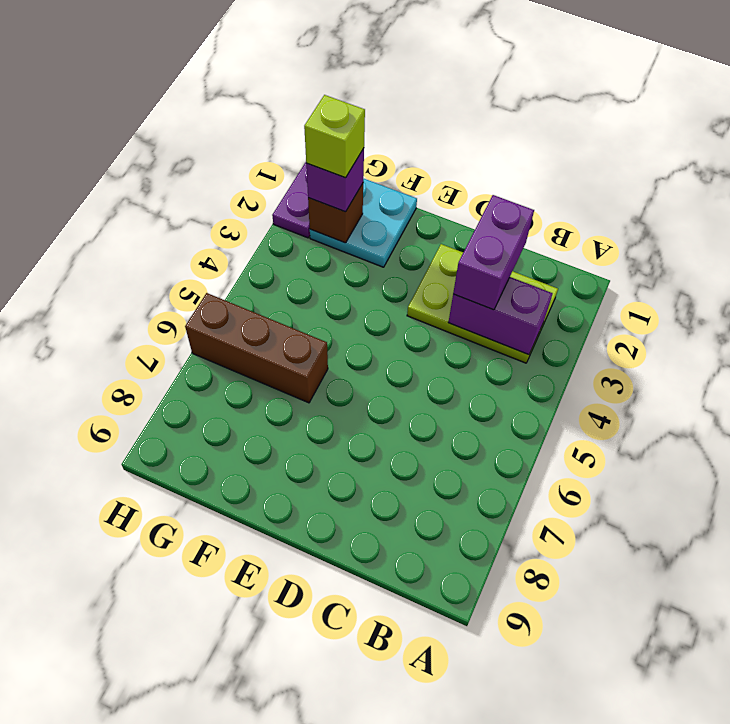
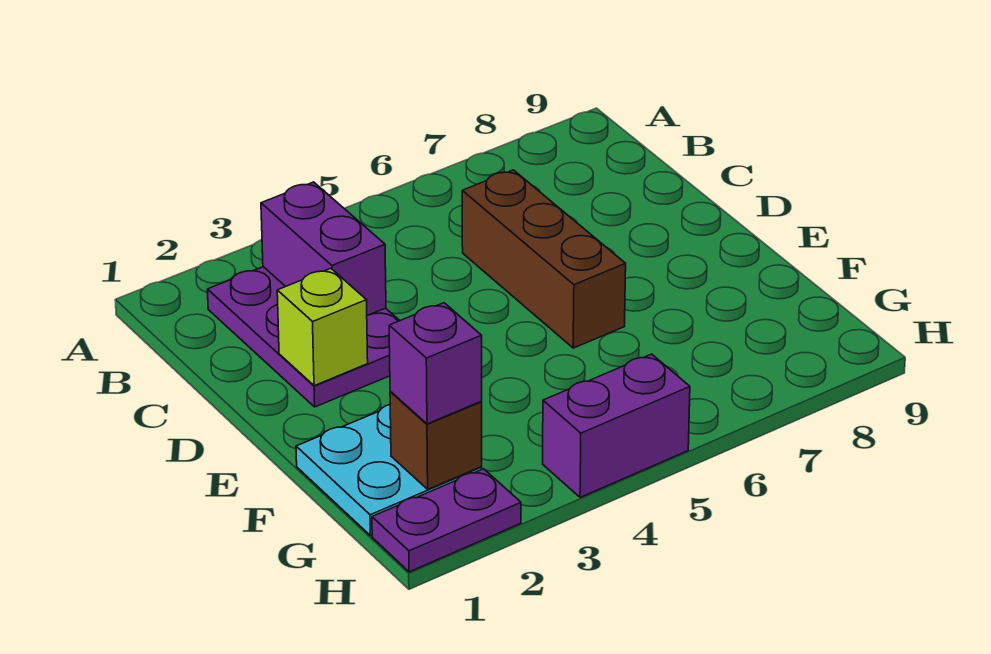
lime plate B2:D3 level 1 -> purple plate B2:D3 level 1
purple brick C2:C3 level 3 -> purple brick H4:H5 level 1
brown brick F6:H6 level 1 -> brown brick C6:E6 level 1
lime brick G2 level 4 -> lime brick D2 level 2

